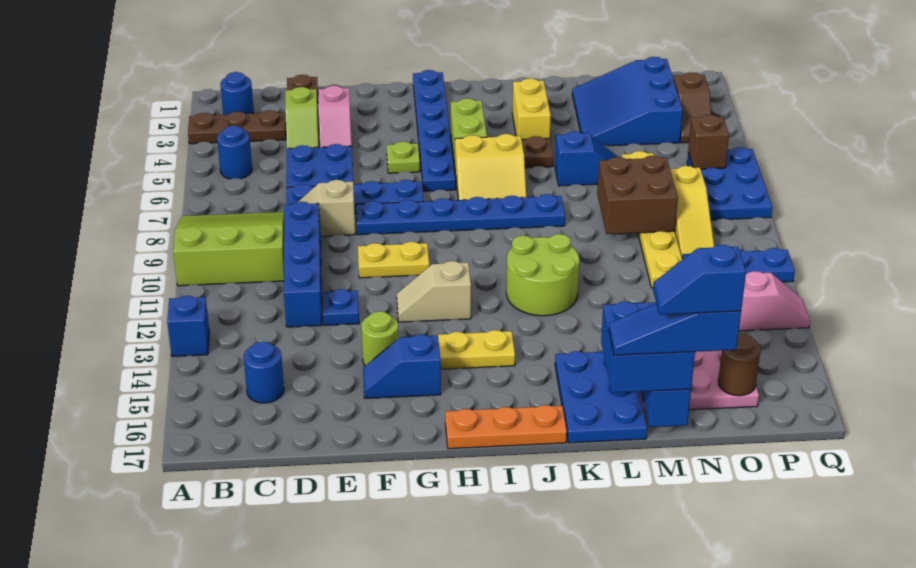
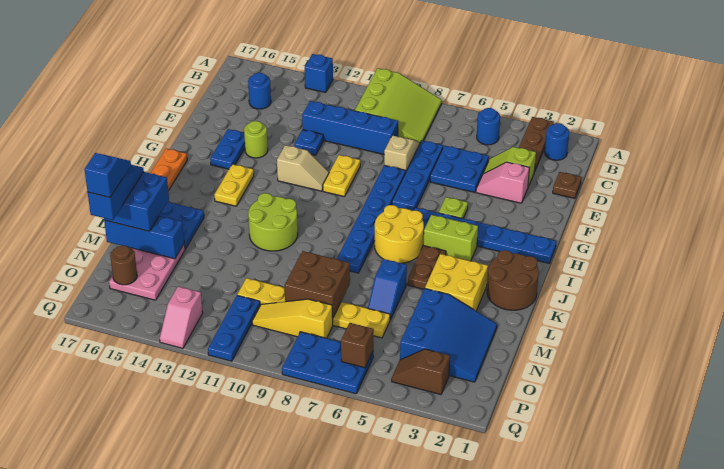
blue slope F15:G15 level 1 top G -> blue plate F15:G15 level 1
tan slope G12:H12 level 1 top H -> tan slope G11:G12 level 1 top 12
yellow slope I6:J7 level 1 top 6 -> yellow round brick I6:J7 level 1
none -> brown round brick J1:K2 level 1
yellow brick K3:K4 level 1 -> yellow brick K3:L4 level 1
blue slope M2:O4 level 1 top O -> blue slope M2:O4 level 1 top 4

